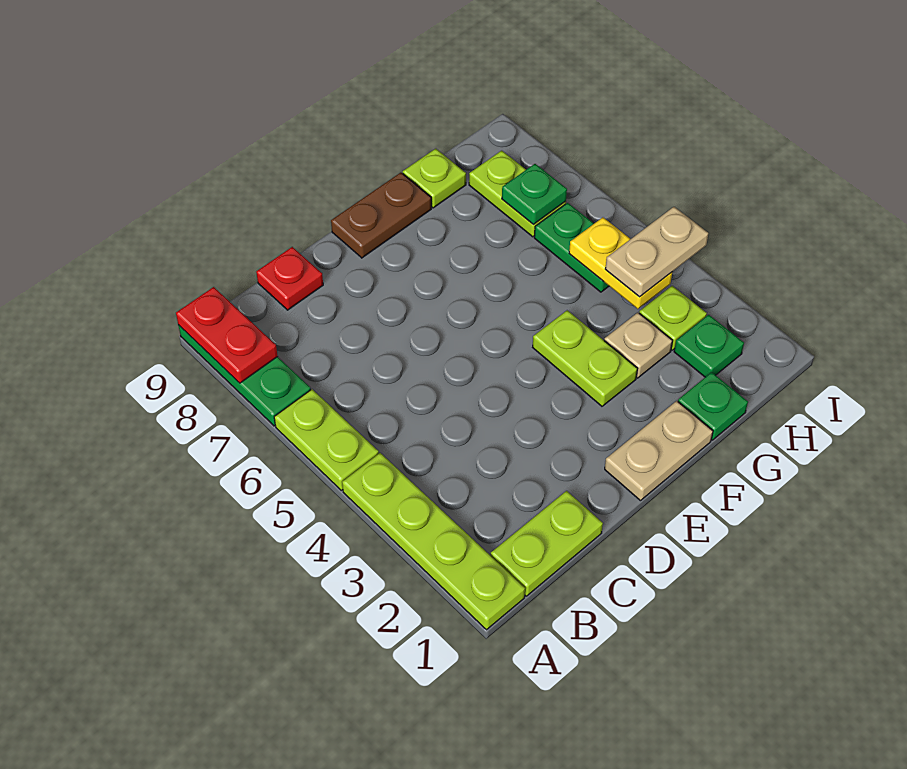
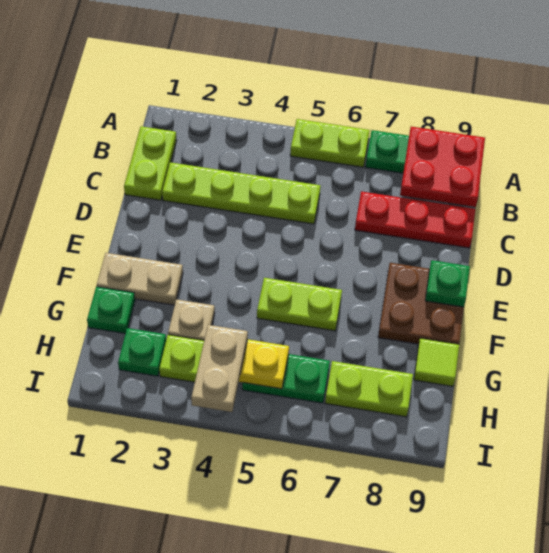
lime plate A1:A4 level 1 -> lime plate C2:C5 level 1
red plate A8:A9 level 2 -> red plate A8:B9 level 2
red plate C9 level 1 -> red plate C7:C9 level 1
tan plate E1:F1 level 1 -> tan plate F1:F2 level 1
brown plate E9:F9 level 1 -> brown plate E8:F9 level 1
lime plate F3:F4 level 1 -> lime plate F5:F6 level 1
lime plate G9 level 1 -> lime tile G9 level 1
green plate H7 level 2 -> green plate E9 level 2

